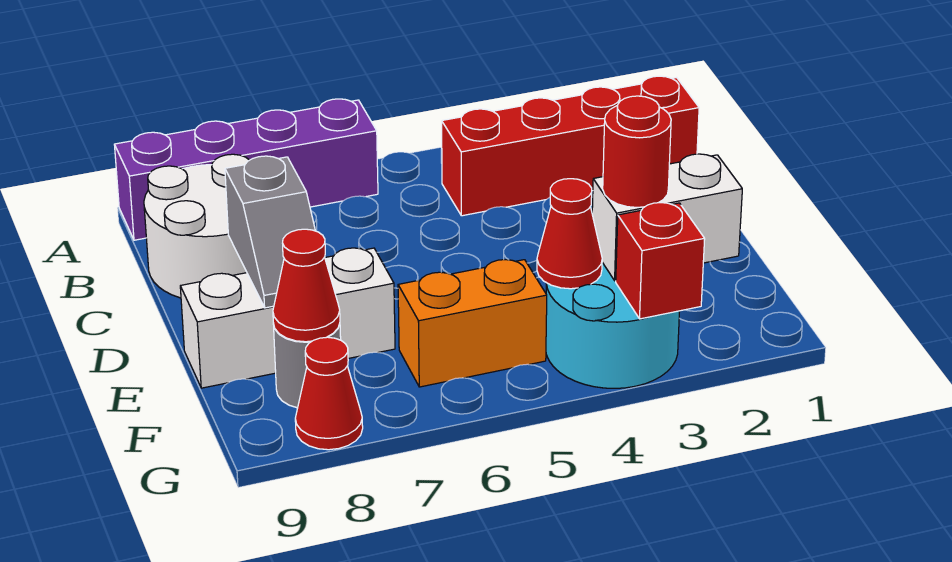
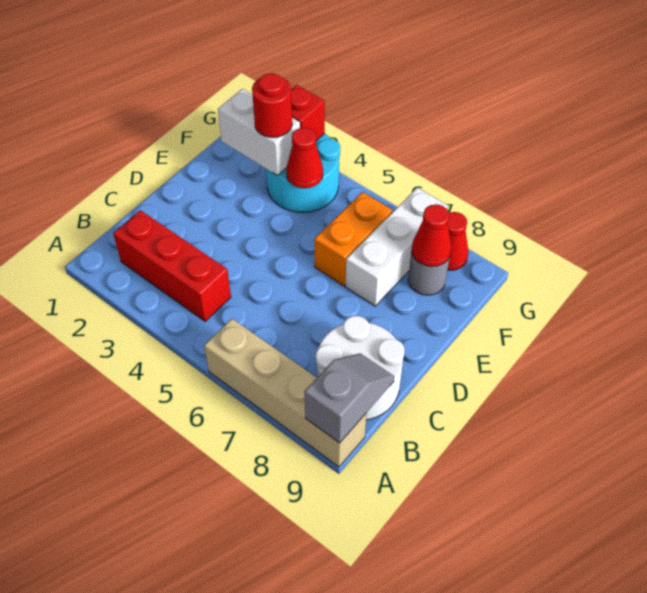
purple brick A6:A9 level 1 -> tan brick A6:A9 level 1
red brick B1:B4 level 1 -> red brick B2:B4 level 1
grey slope D8:E8 level 2 top D -> grey slope A9:B9 level 2 top A
white brick E7:E9 level 1 -> white brick E7:G7 level 1
orange brick F5:F6 level 1 -> orange brick E6:F6 level 1

